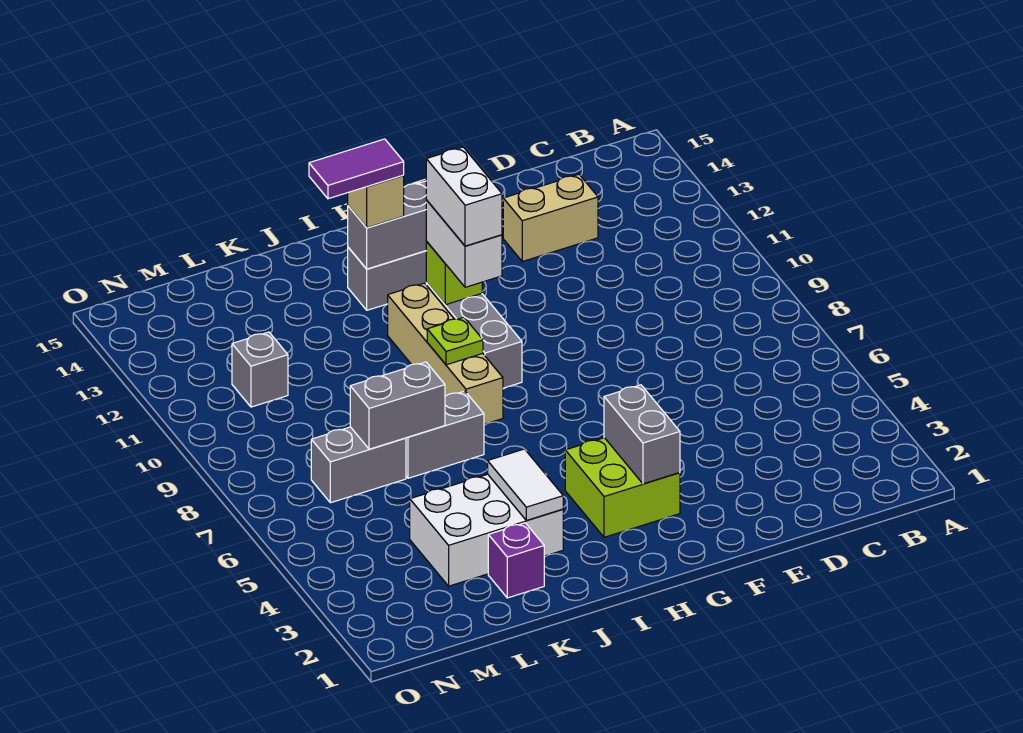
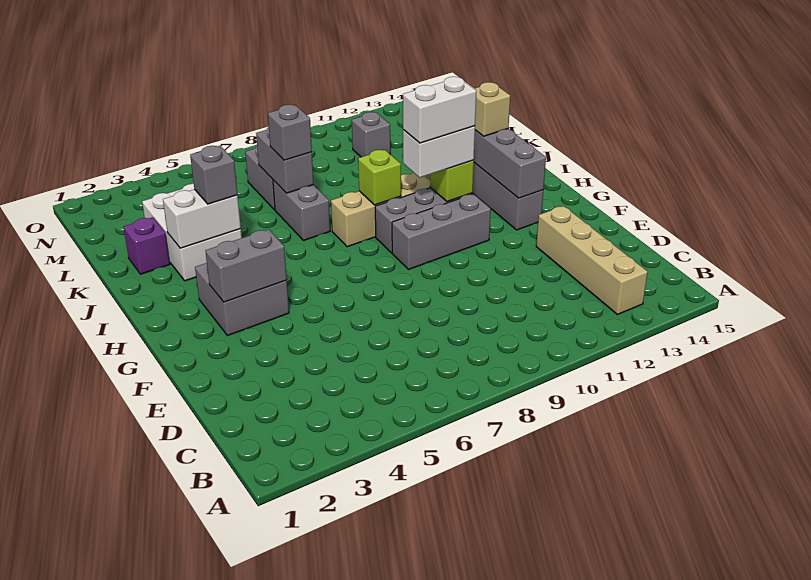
tan brick D13:E13 level 1 -> tan brick B13:E13 level 1
lime brick G3:H4 level 1 -> grey brick G3:H4 level 1
none -> grey brick G9:G11 level 1
lime plate I9 level 2 -> lime brick I9 level 2
purple tile I13:J13 level 4 -> none
white tile J3:J4 level 2 -> white brick J3:J4 level 2
none -> grey brick J4 level 3
none -> grey brick K7 level 3

